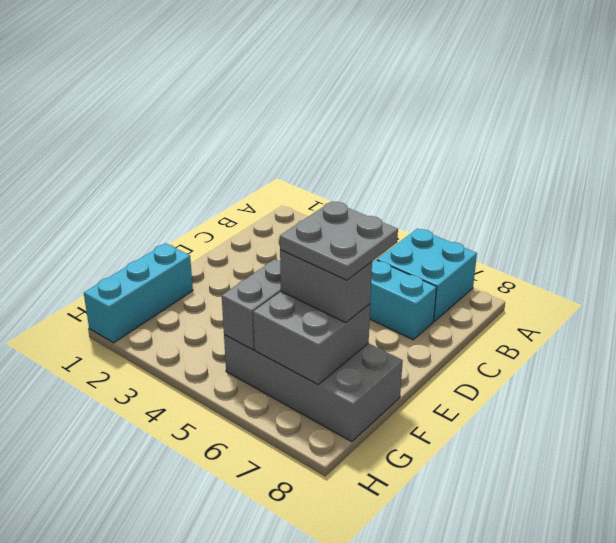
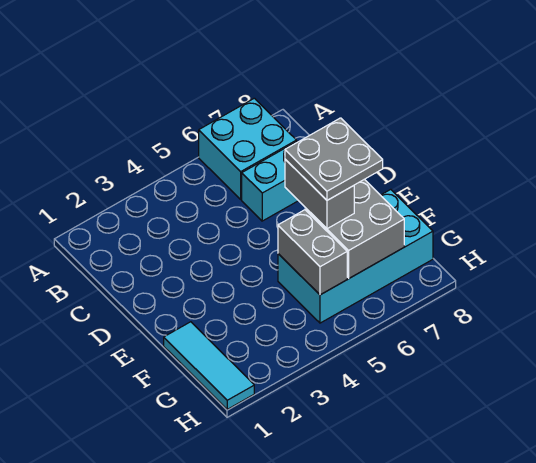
cyan brick F1:H1 level 1 -> cyan tile F1:H1 level 1
grey brick F5:G8 level 1 -> cyan brick F5:G8 level 1
grey brick F6:F7 level 3 -> grey brick E6:F6 level 3

